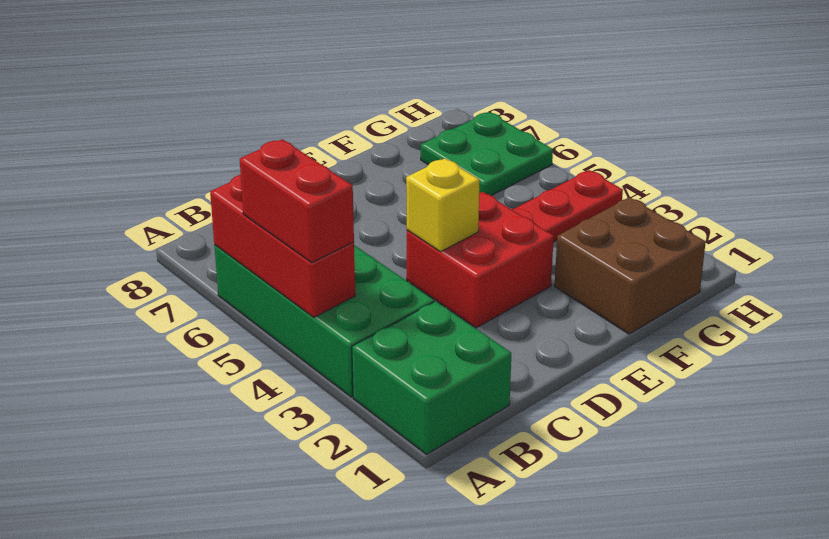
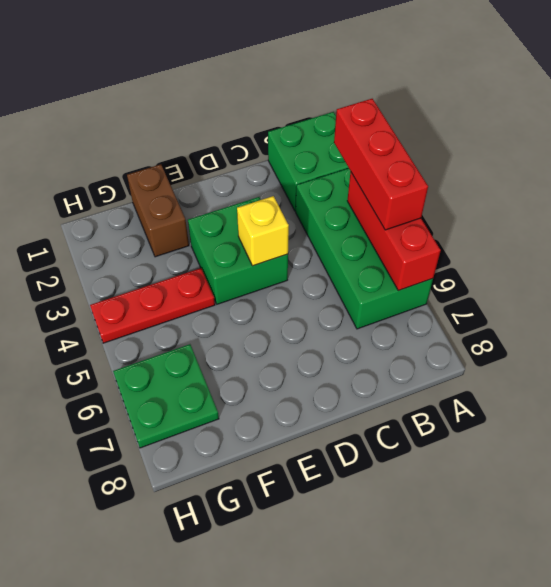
red brick A4:A5 level 3 -> red brick A3:A5 level 3
red brick D3:E4 level 1 -> green brick D3:E4 level 1
brown brick F1:G2 level 1 -> brown brick F1:F2 level 1

